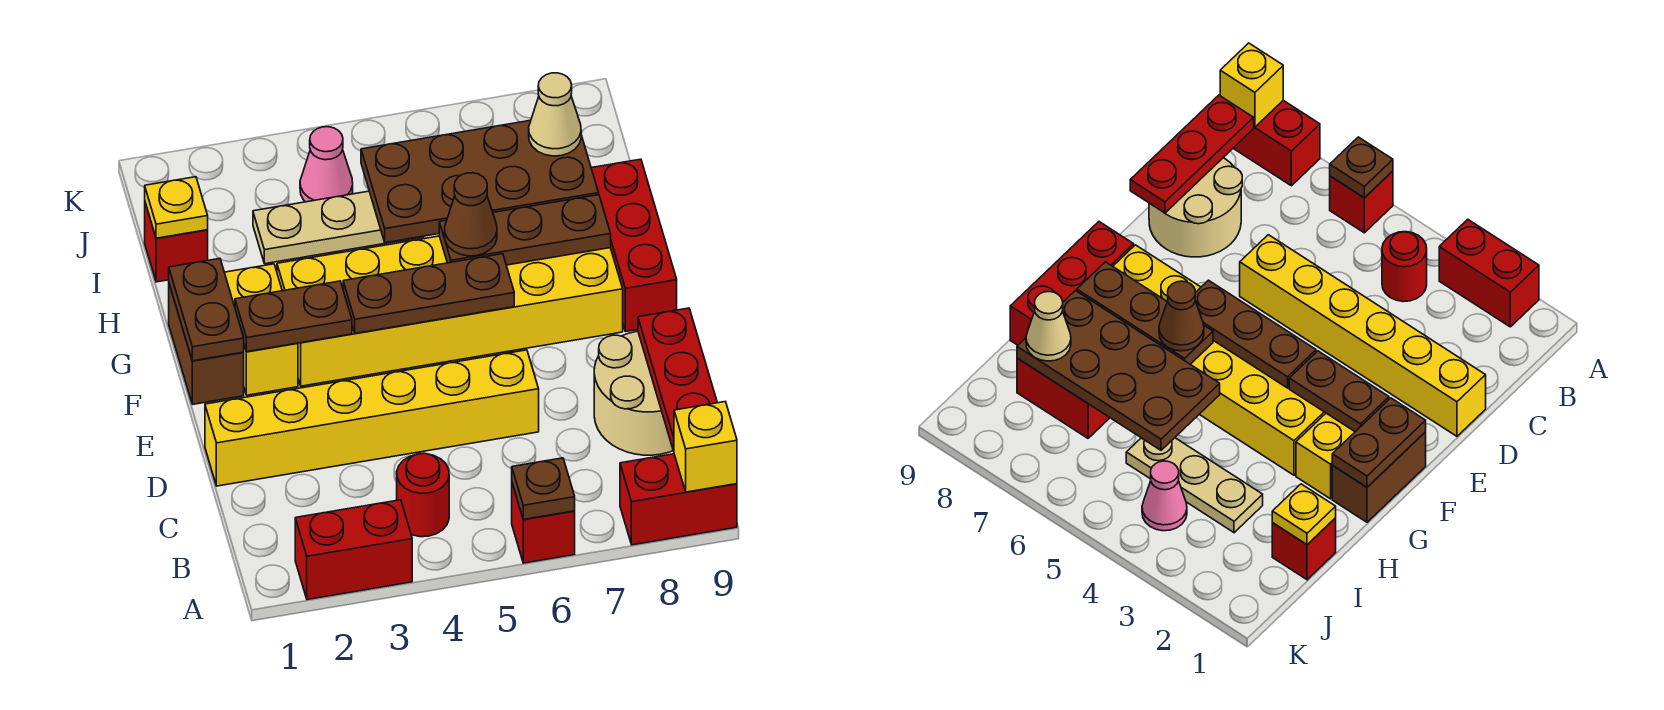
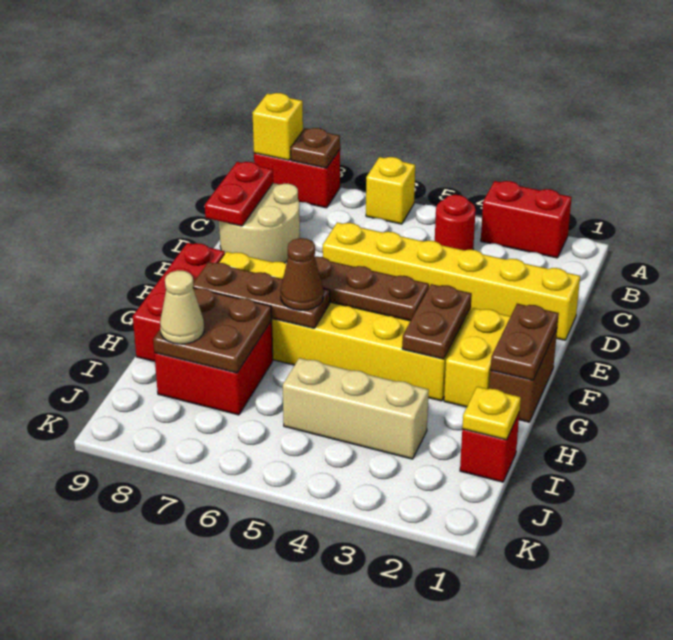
red brick A6 level 1 -> yellow brick A6 level 1
brown plate A6 level 2 -> brown plate A8 level 2
red plate B9:D9 level 2 -> red plate C9:D9 level 2
brown plate F2:F3 level 2 -> brown plate F3:G3 level 2
brown plate H5:I8 level 2 -> brown plate H7:I8 level 2
tan plate I3:I5 level 1 -> tan brick I3:I5 level 1
pink cone J4 level 1 -> none

